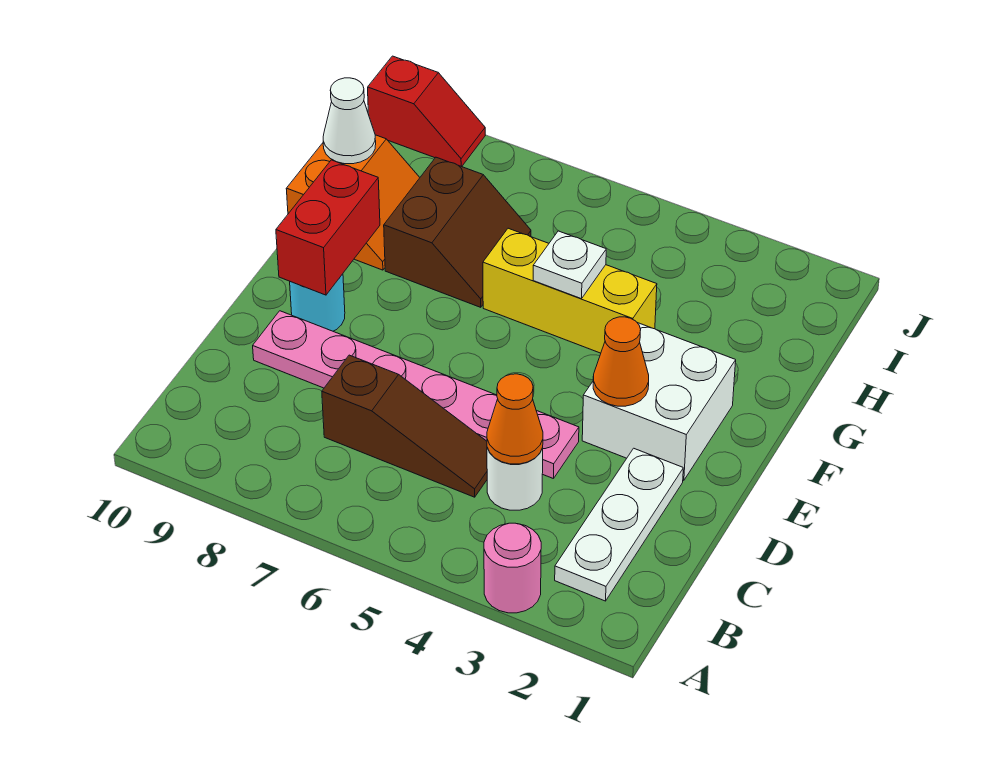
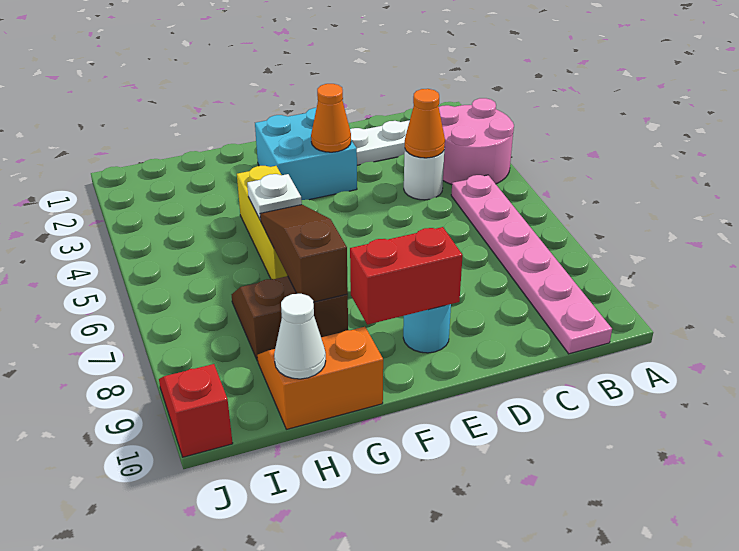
pink round brick A3 level 1 -> pink round brick A3:B4 level 1
brown slope C5:C7 level 1 top 7 -> brown slope G6:G8 level 2 top 8
pink plate D4:D9 level 1 -> pink plate B5:B10 level 1
white brick E2:F3 level 1 -> cyan brick E2:F3 level 1

